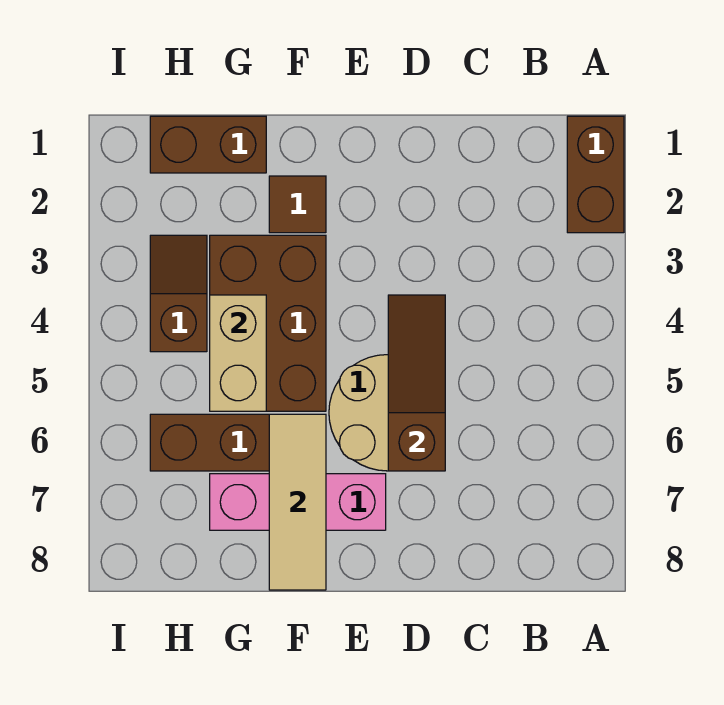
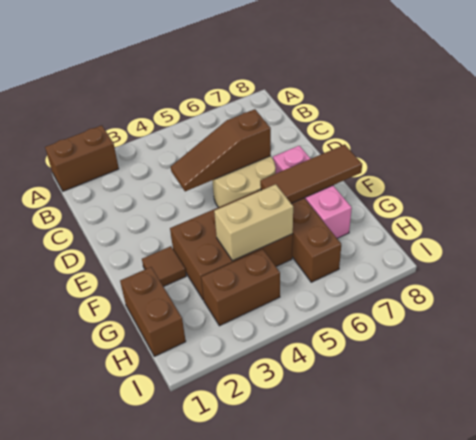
tan tile F6:F8 level 2 -> brown tile F6:F8 level 2
brown slope H3:H4 level 1 top 4 -> brown brick H3:H4 level 1

